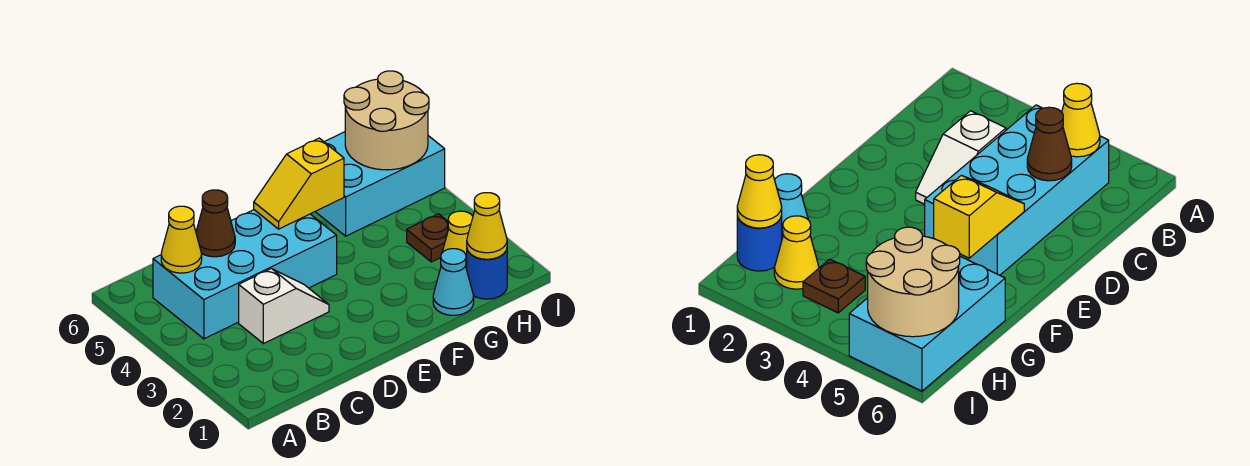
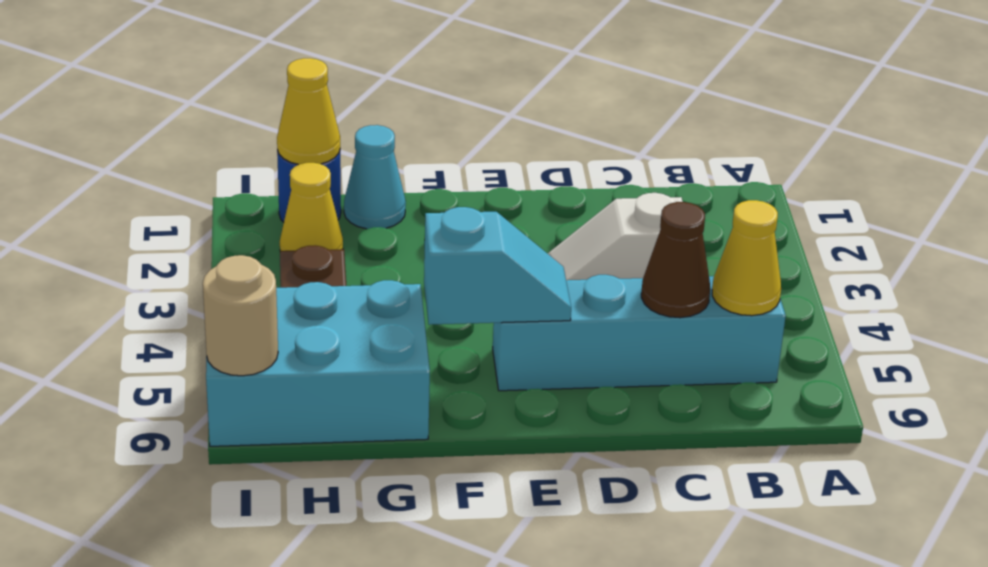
cyan brick B4:E5 level 1 -> cyan brick B5:E5 level 1
yellow slope E5:F5 level 2 top F -> cyan slope E5:F5 level 2 top F
tan round brick H5:I6 level 2 -> tan round brick I6 level 2

